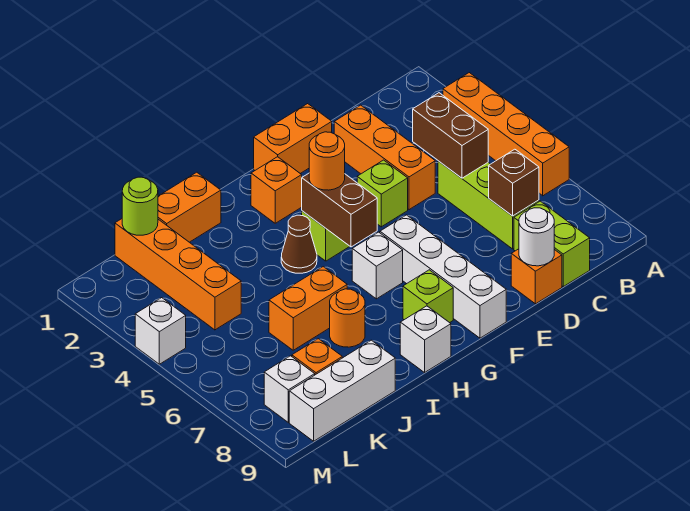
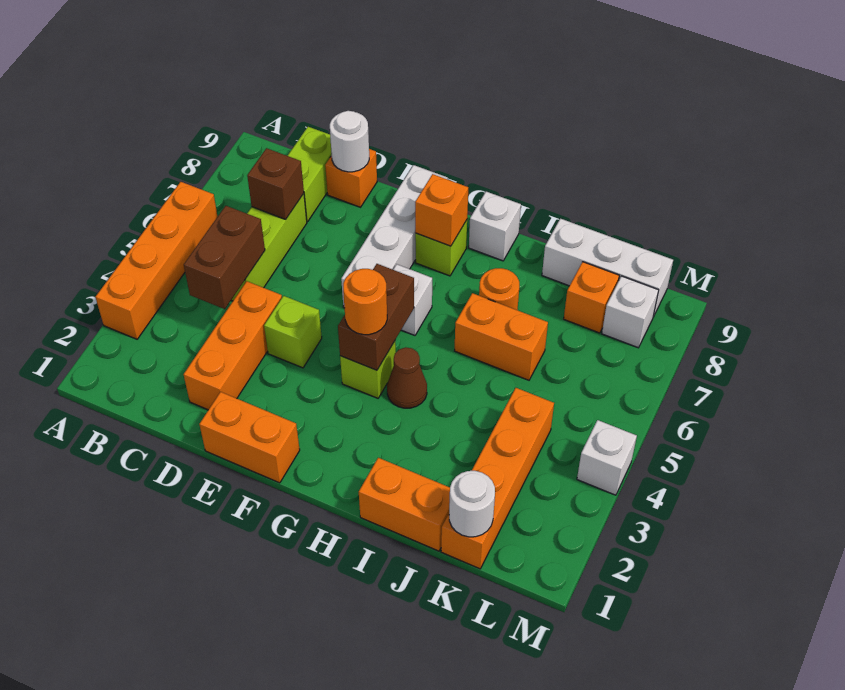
orange brick G2 level 1 -> orange brick G8 level 2
lime round brick K1 level 2 -> white round brick K1 level 2

